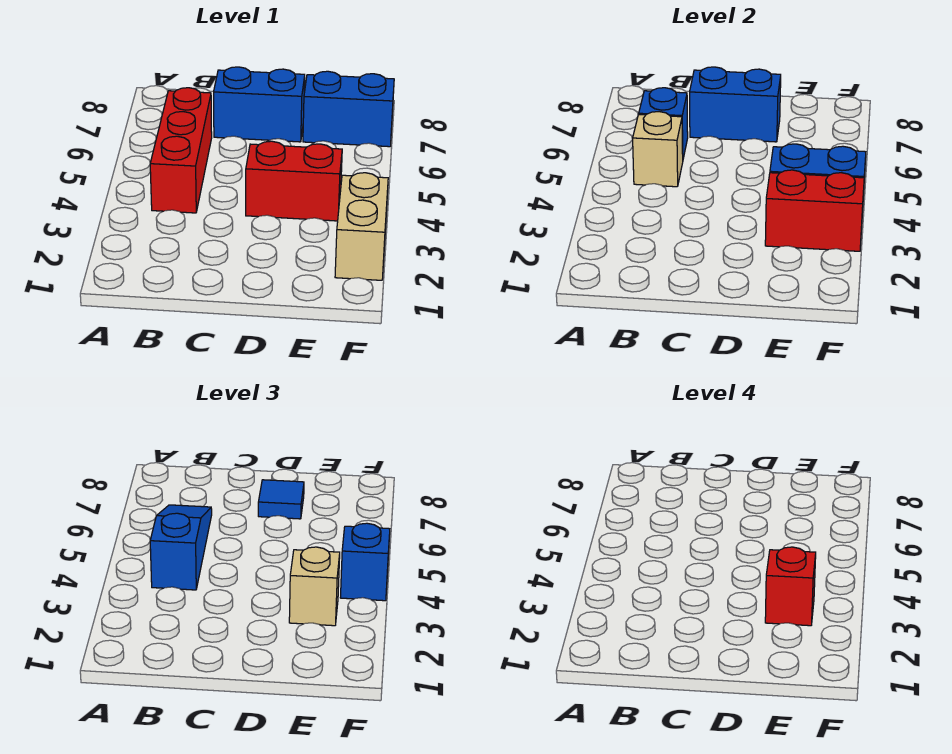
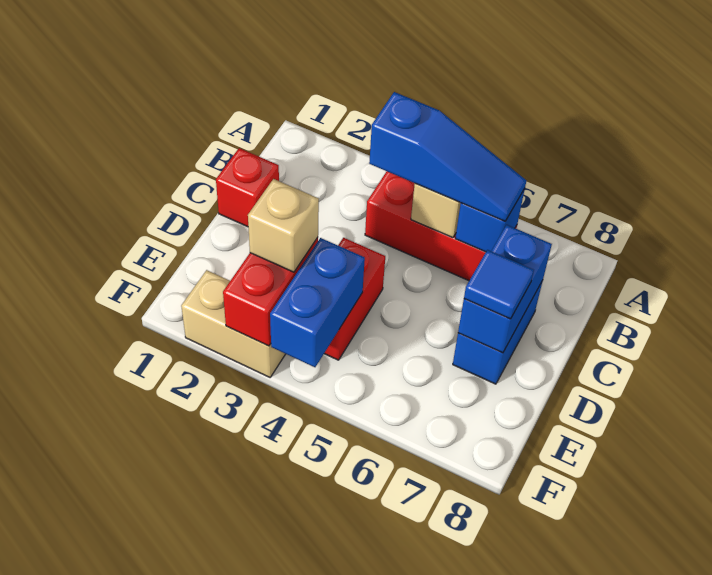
red brick E3 level 4 -> red brick C1 level 1
blue brick E7:F7 level 1 -> none
blue brick F4 level 3 -> none

